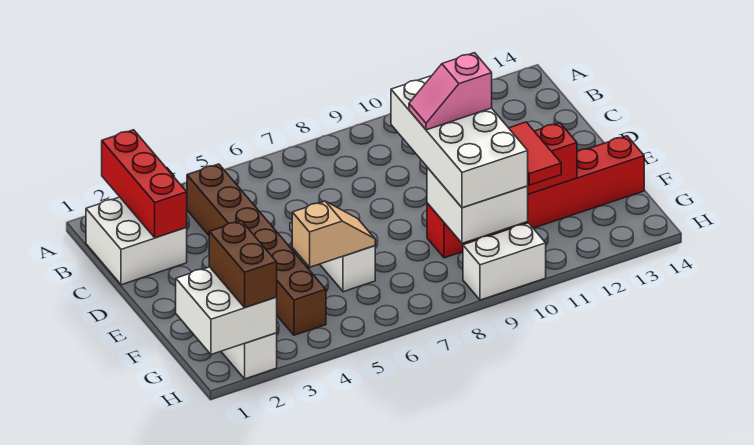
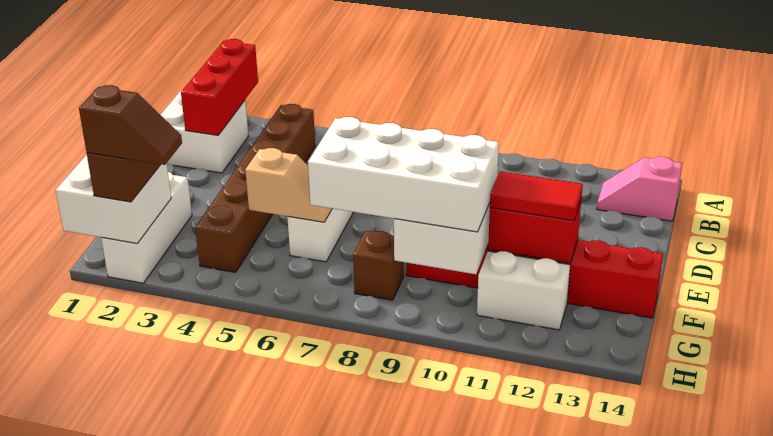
white brick D9:G10 level 3 -> white brick F7:G10 level 3
pink slope E9:E10 level 4 top 10 -> pink slope B13:B14 level 1 top 14
red tile F11:G11 level 3 -> red tile F11:F12 level 3
none -> brown brick G8 level 1
none -> brown slope H2:H3 level 4 top 2
white brick H9:H10 level 1 -> white brick G11:G12 level 1

